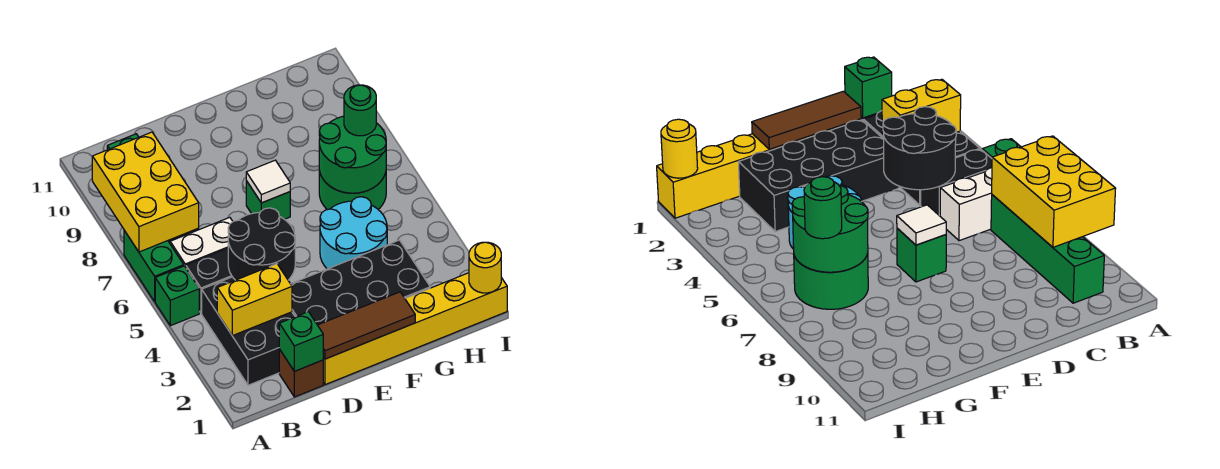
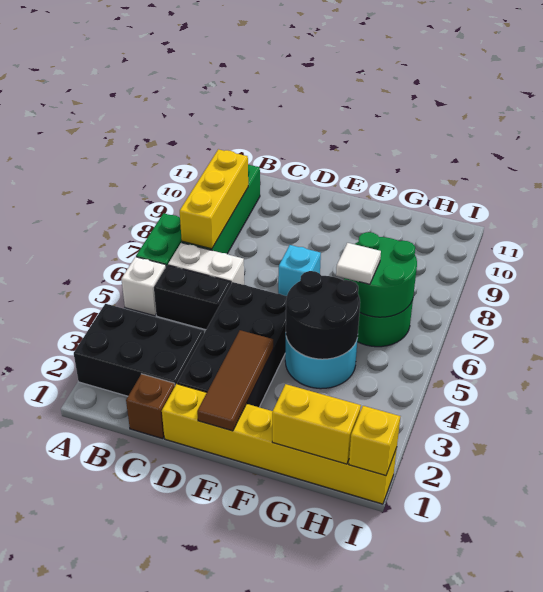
green brick A5 level 1 -> white brick A5 level 1
yellow brick A7:B9 level 2 -> yellow brick B7:B9 level 2
black brick B2:C4 level 1 -> black brick A2:C3 level 1
yellow brick B3:C3 level 2 -> yellow brick G1:H1 level 2
green brick C1 level 2 -> none
black round brick C4:D5 level 2 -> black round brick F4:G5 level 2
brown tile D1:F1 level 2 -> brown tile E1:E3 level 2
black brick D2:G3 level 1 -> black brick D2:E5 level 1
green brick E7 level 1 -> cyan brick E7 level 1
white tile E7 level 2 -> white tile G6 level 3
green round brick H7 level 3 -> none
yellow round brick I1 level 2 -> yellow brick I1 level 2

